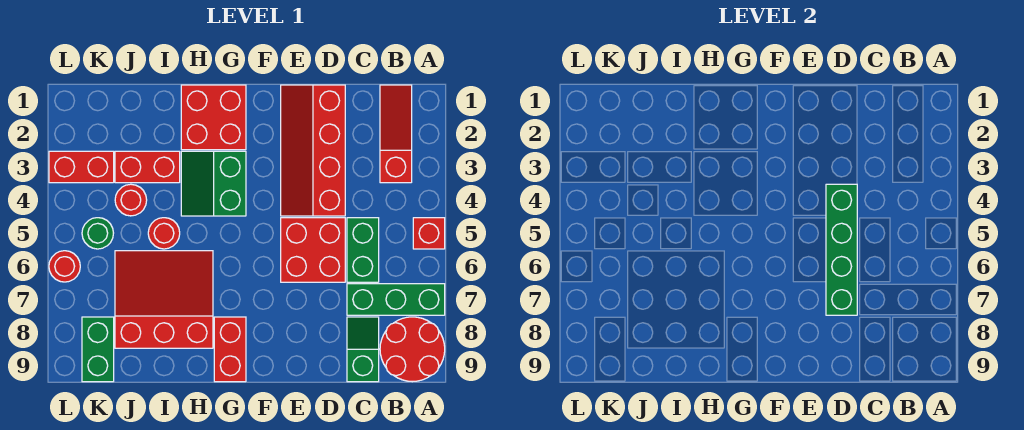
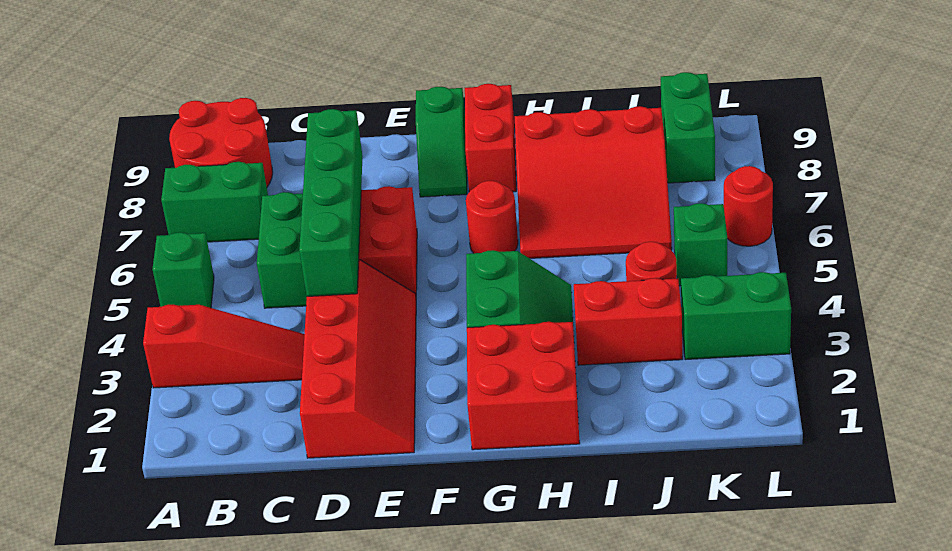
red brick A5 level 1 -> green brick A5 level 1
green brick A7:C7 level 1 -> green brick A7:B7 level 1
red slope B1:B3 level 1 top 3 -> red slope A3:C3 level 1 top A
green slope C8:C9 level 1 top 9 -> green slope F8:F9 level 1 top 9
red round brick I5 level 1 -> red round brick G6 level 1
red brick K3:L3 level 1 -> green brick K3:L3 level 1
green round brick K5 level 1 -> green brick K5 level 1

